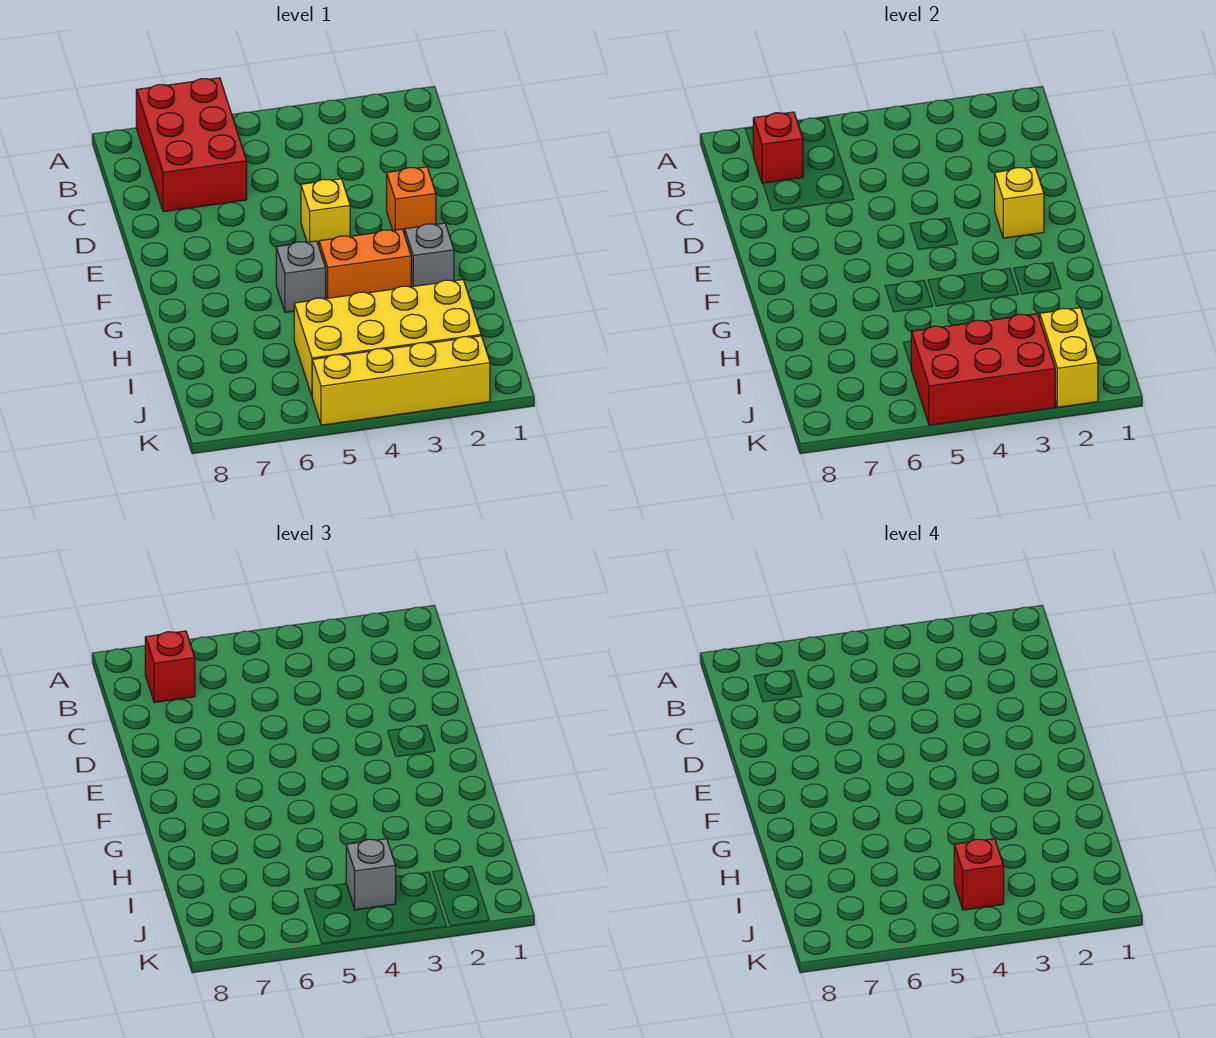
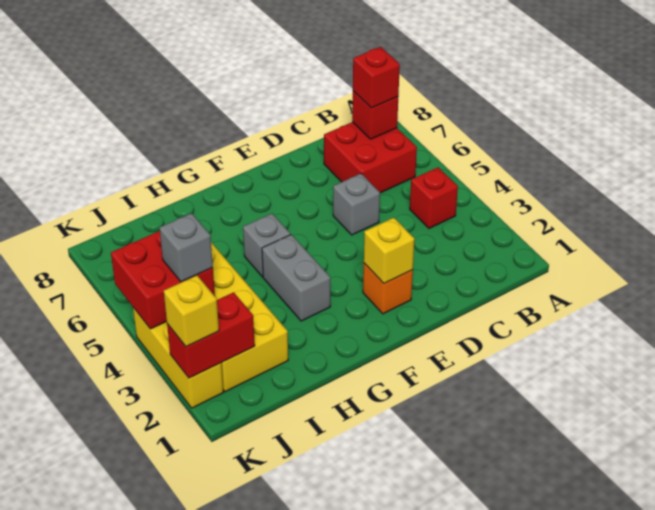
red brick A6:C7 level 1 -> red brick B6:C7 level 1
yellow brick E4 level 1 -> yellow brick K2 level 3
grey brick G2 level 1 -> grey brick D5 level 1
orange brick G3:G4 level 1 -> grey brick G3:G4 level 1
yellow brick J2:K2 level 2 -> red brick J2:K2 level 2
red brick J3:K5 level 2 -> red brick J4:K5 level 2
red brick J4 level 4 -> red brick B4 level 1
yellow brick K2:K5 level 1 -> yellow brick K2:K4 level 1

